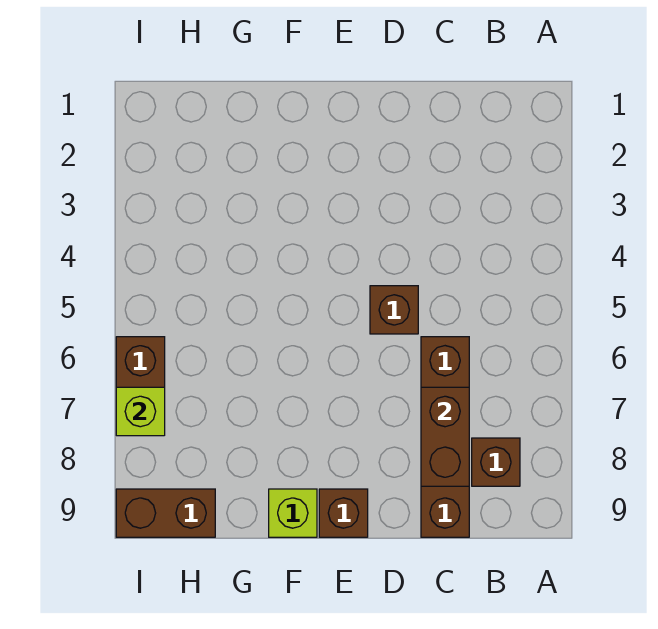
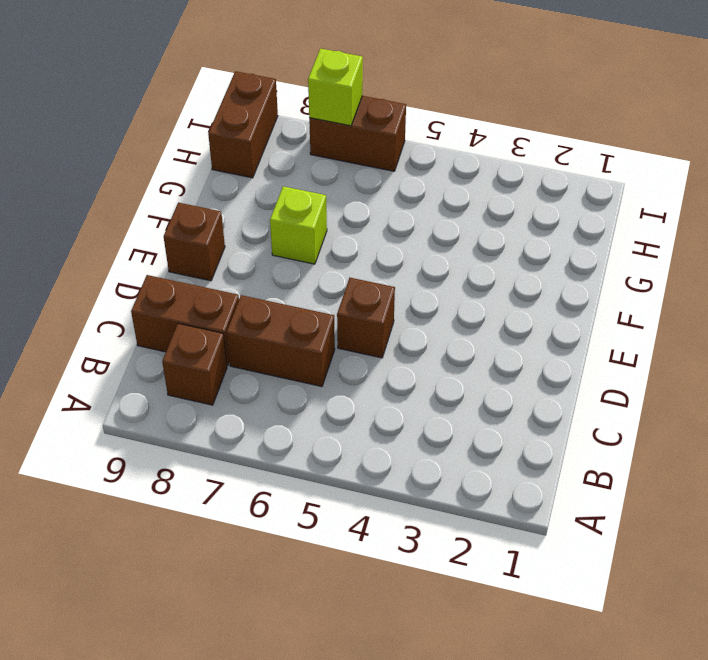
brown brick C7:C8 level 2 -> none
lime brick F9 level 1 -> lime brick F7 level 1

